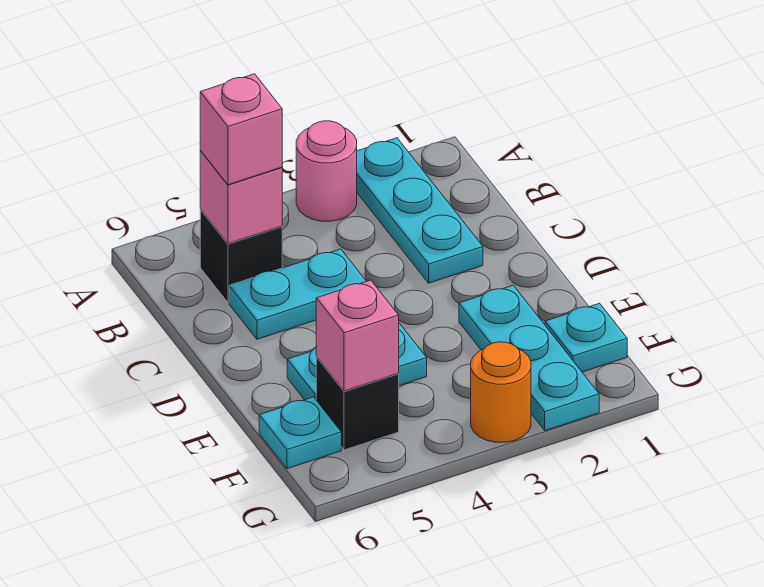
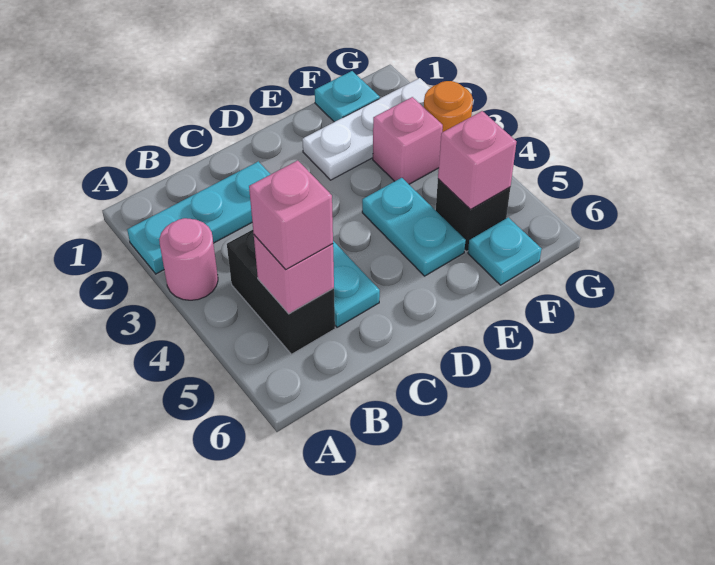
black brick B5 level 1 -> black brick B4:B5 level 1
cyan plate E2:G2 level 1 -> white plate E2:G2 level 1
none -> pink brick F3 level 1

